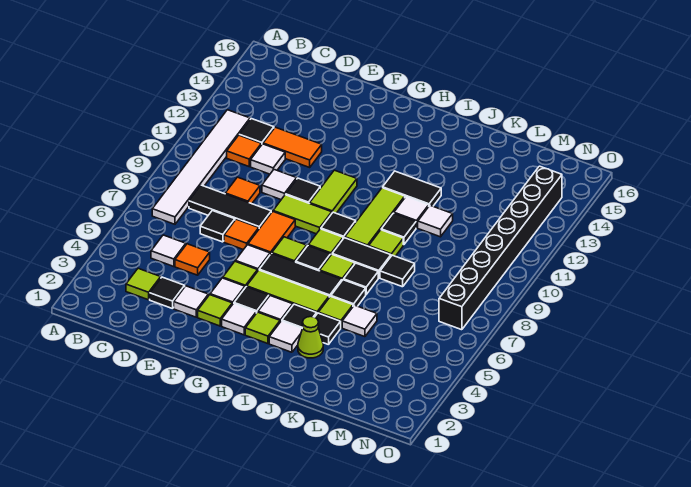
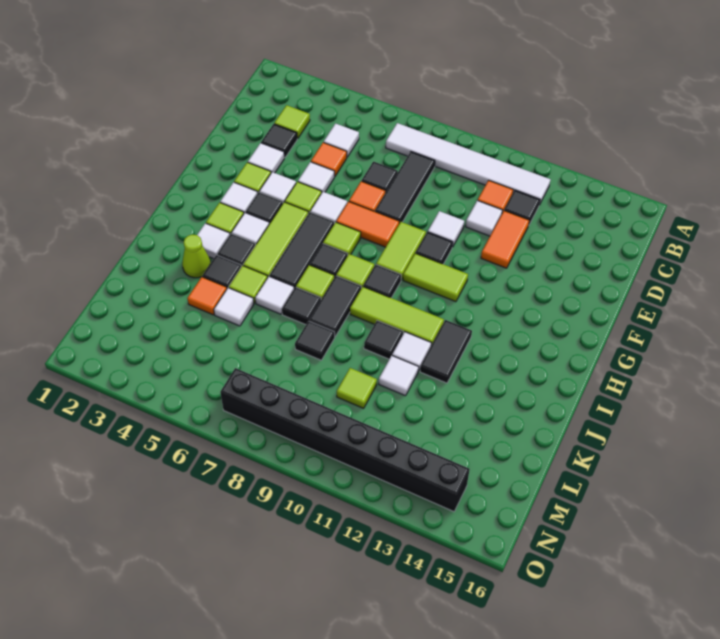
orange tile D9 level 1 -> orange tile K4 level 1
none -> white tile E5 level 1
black tile J6 level 1 -> white tile J6 level 1
lime tile J9 level 1 -> lime tile L10 level 1

